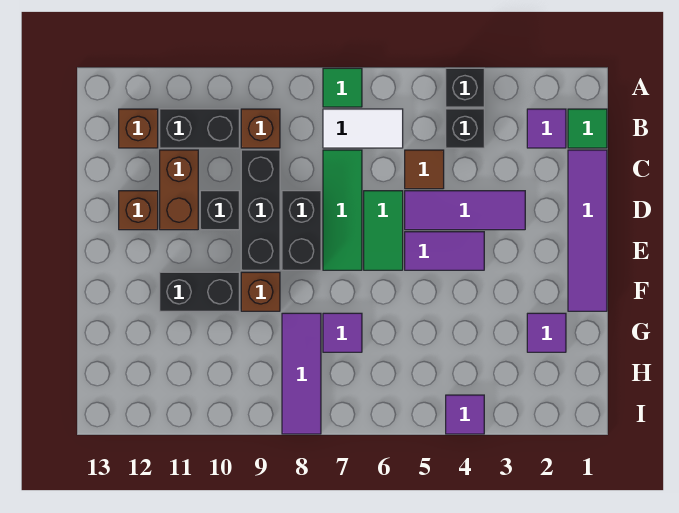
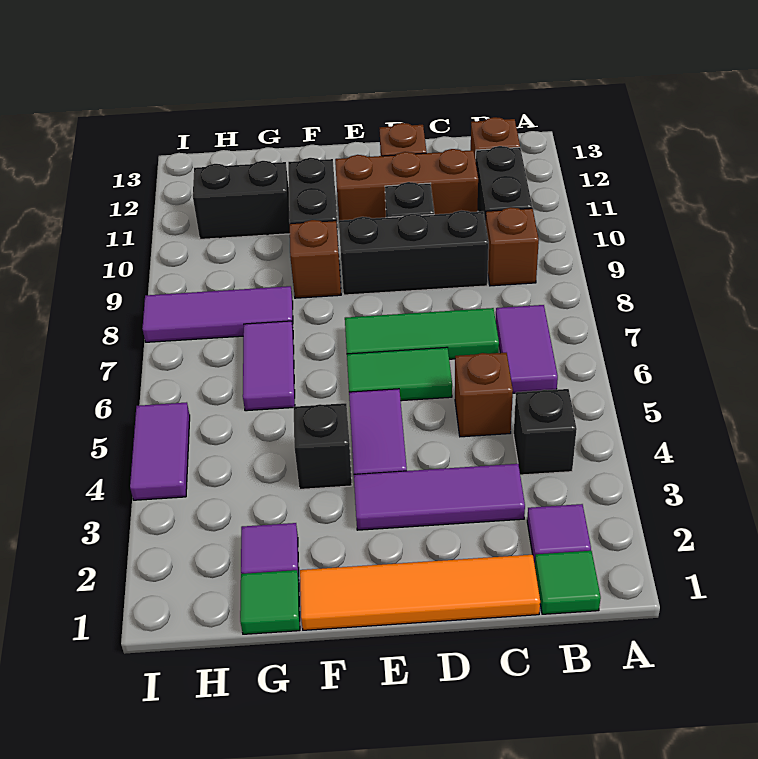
black brick A4 level 1 -> black brick F4 level 1
green tile A7 level 1 -> green tile G1 level 1
white tile B6:B7 level 1 -> purple tile B6:B7 level 1
purple tile C1:F1 level 1 -> orange tile C1:F1 level 1
brown tile C5 level 1 -> brown brick C5 level 1
brown brick C11:D11 level 1 -> brown brick C11:E11 level 1
purple tile D3:D5 level 1 -> purple tile C3:E3 level 1
black brick D8:E8 level 1 -> black brick G11:H11 level 1
purple tile G7 level 1 -> purple tile G6:G7 level 1
purple tile I4 level 1 -> purple tile I4:I5 level 1

